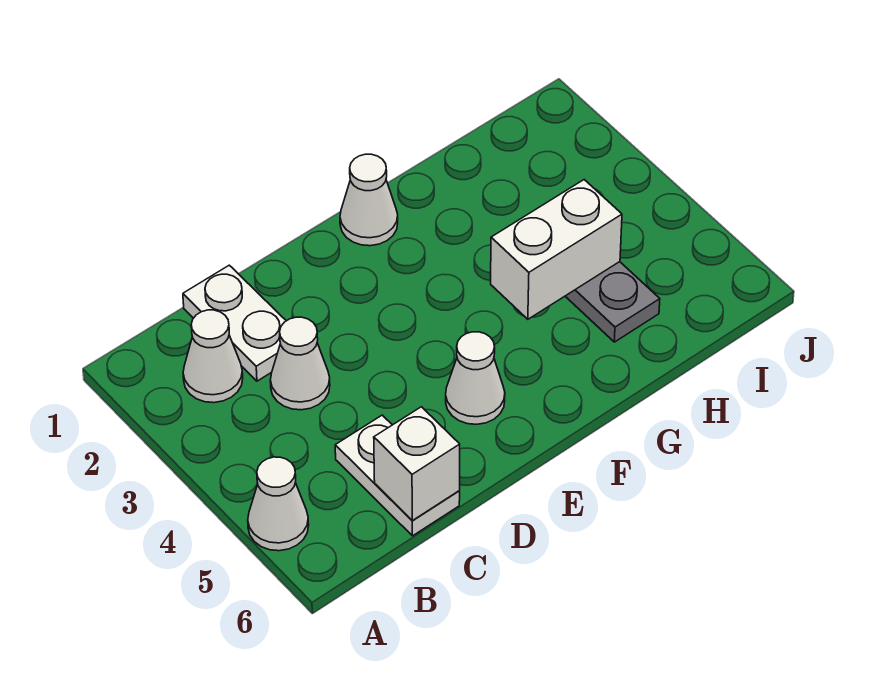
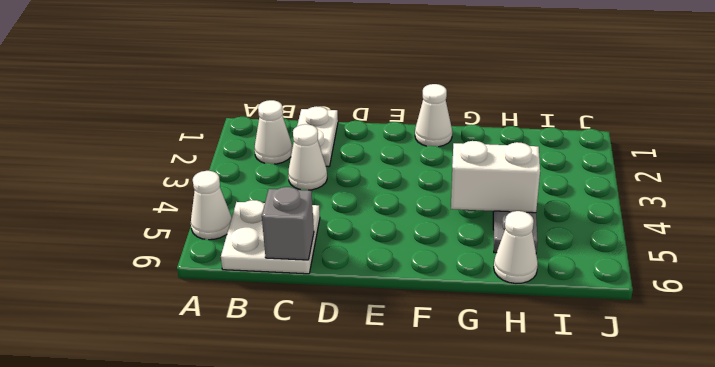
white plate C5:C6 level 1 -> white plate B5:C6 level 1
white brick C6 level 2 -> grey brick C6 level 2
white cone E5 level 1 -> white cone H6 level 1

